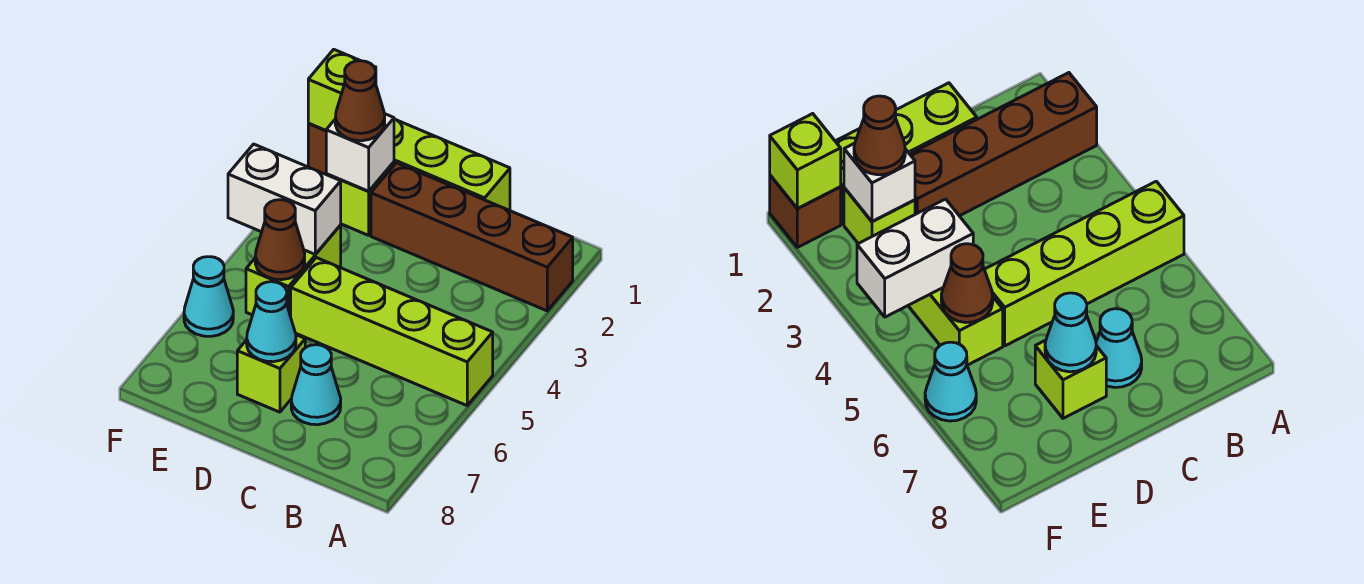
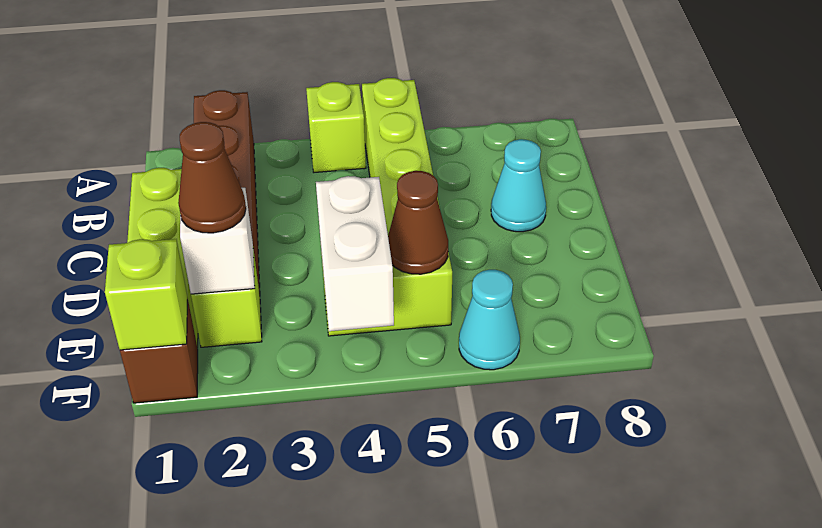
lime brick D7 level 1 -> lime brick A4 level 1
cyan cone D7 level 2 -> none

